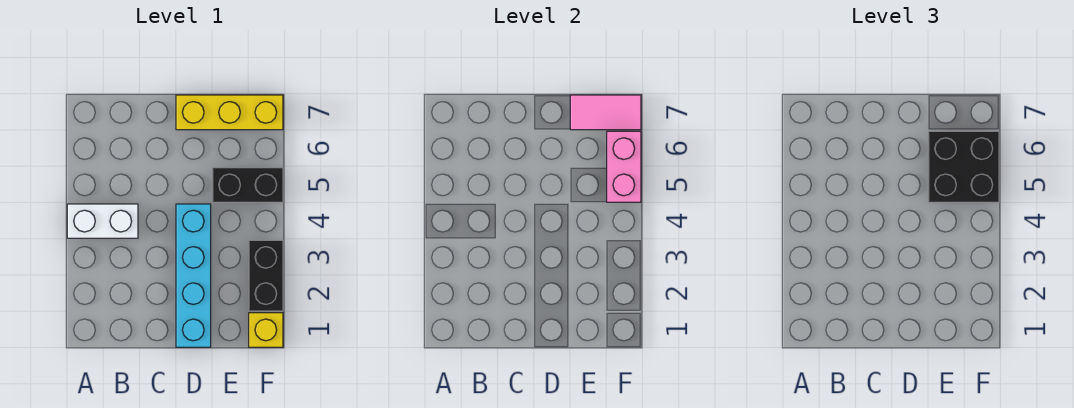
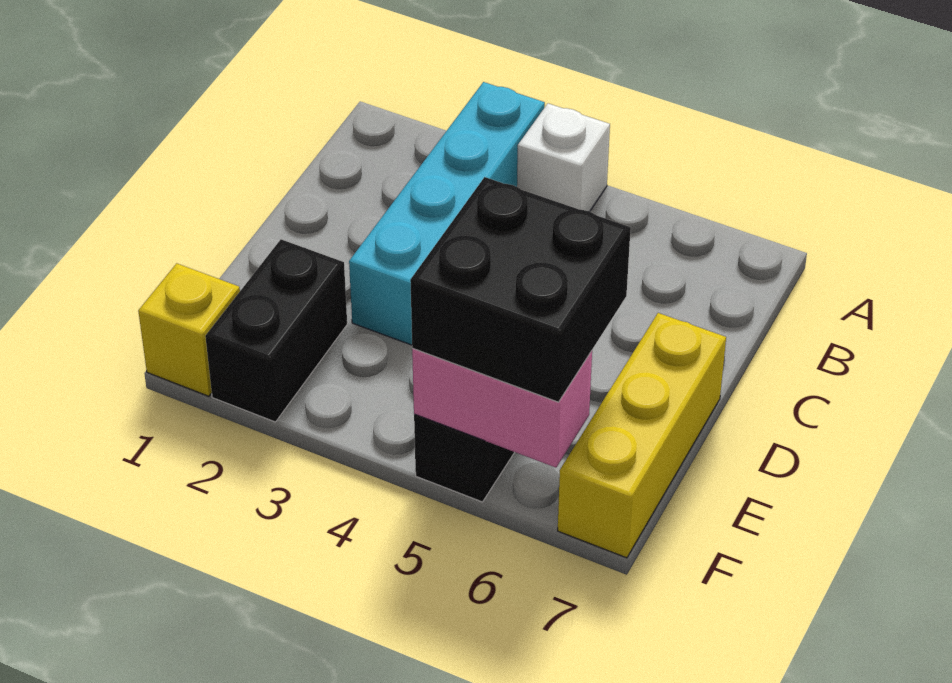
white brick A4:B4 level 1 -> white brick A4 level 1
cyan brick D1:D4 level 1 -> cyan brick A3:D3 level 1
pink tile E7:F7 level 2 -> none
black brick F2:F3 level 1 -> black brick E2:F2 level 1

